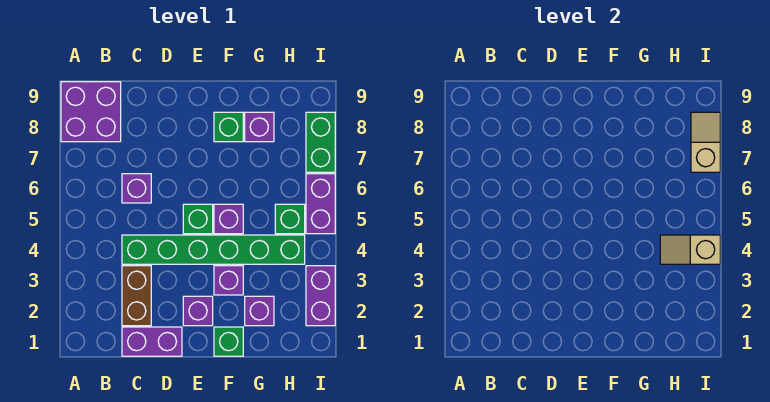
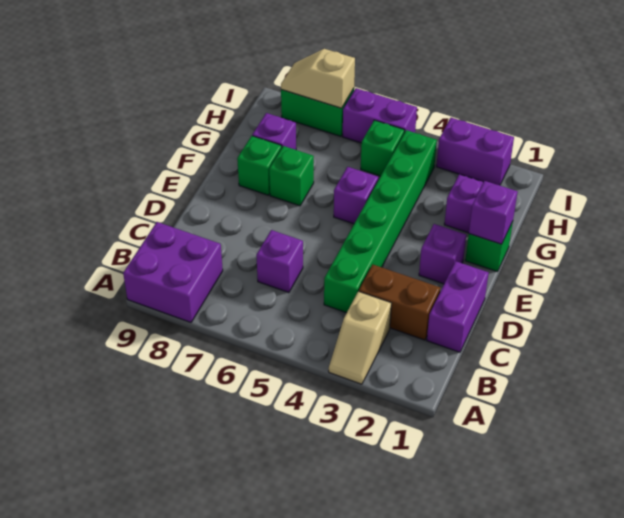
green brick E5 level 1 -> green brick F7 level 1
purple brick F3 level 1 -> purple brick F1 level 2
tan slope H4:I4 level 2 top I -> tan slope A3:B3 level 1 top B

